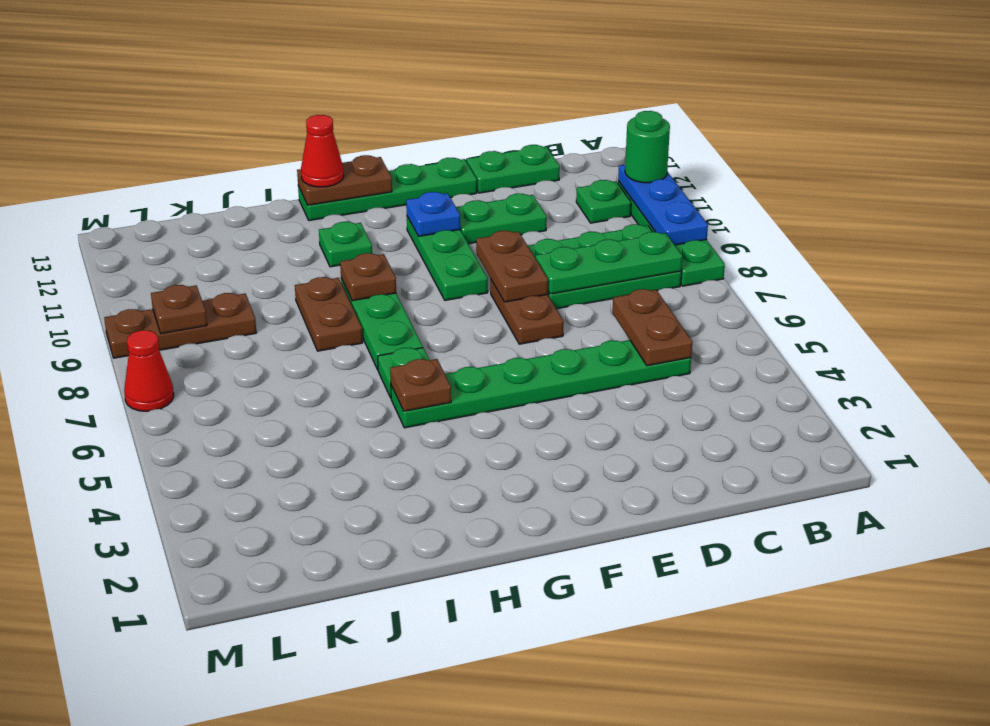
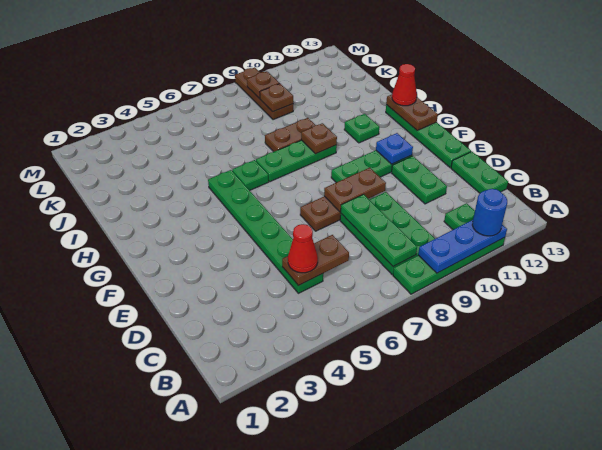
green round brick A11 level 3 -> blue round brick A11 level 3
brown plate H5 level 2 -> brown plate K9 level 2
red cone M7 level 1 -> red cone C5 level 3

